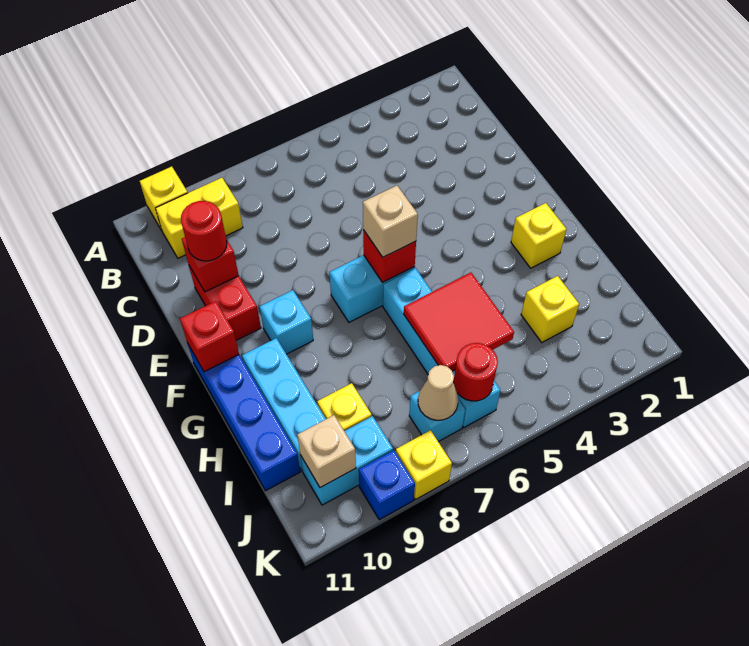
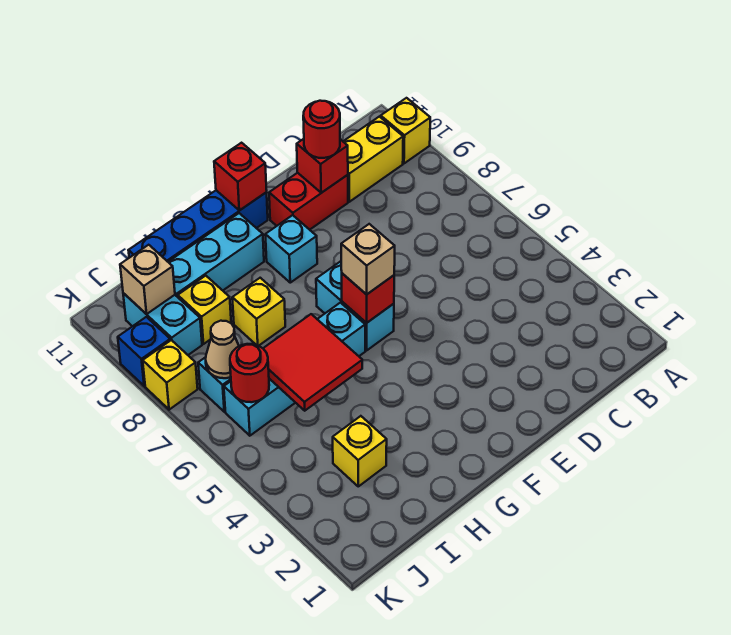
yellow brick B9:B10 level 1 -> yellow brick B10:C10 level 1
yellow brick G2 level 1 -> yellow brick H8 level 1

